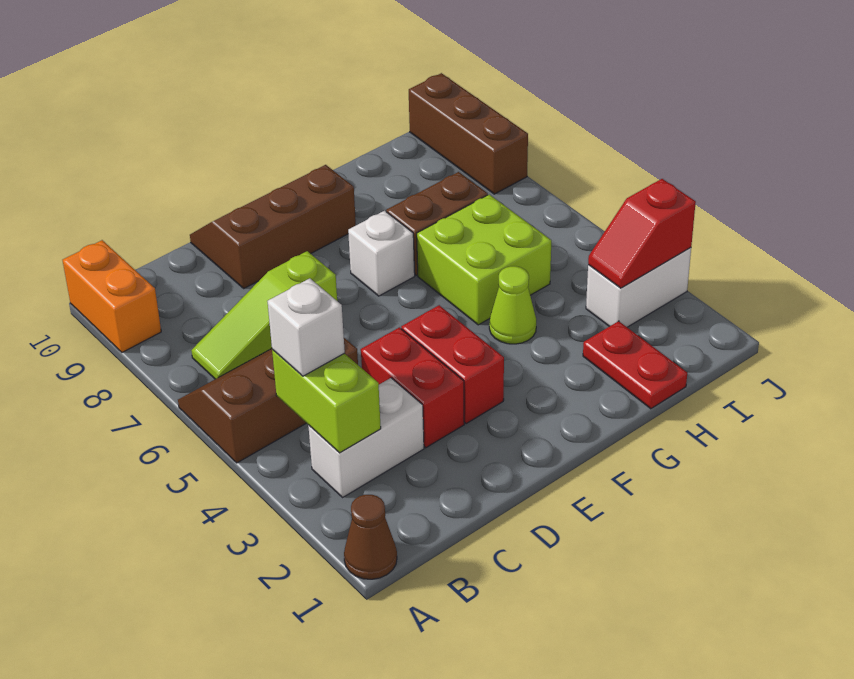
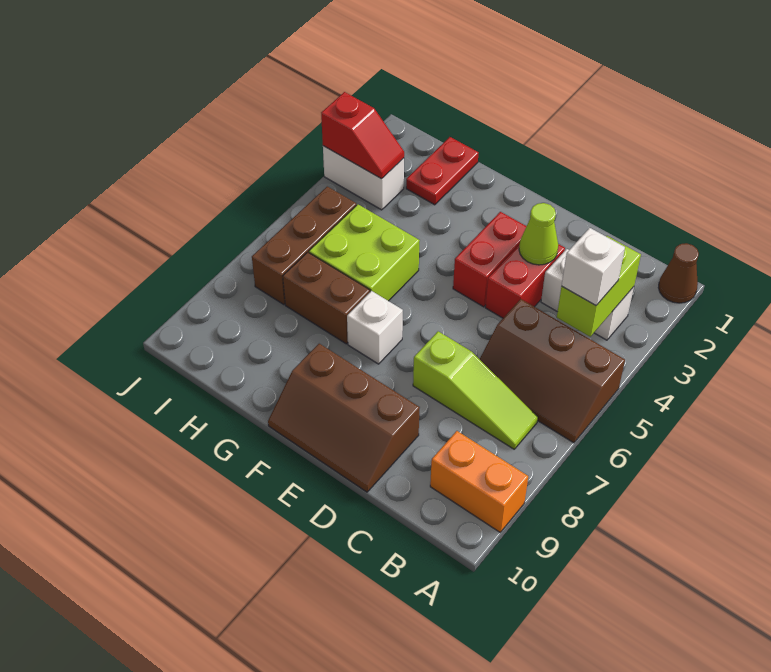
orange brick A9:A10 level 1 -> orange brick A9:B9 level 1
lime cone G4 level 1 -> lime cone D3 level 2
brown brick J8:J10 level 1 -> brown brick I5:I7 level 1

